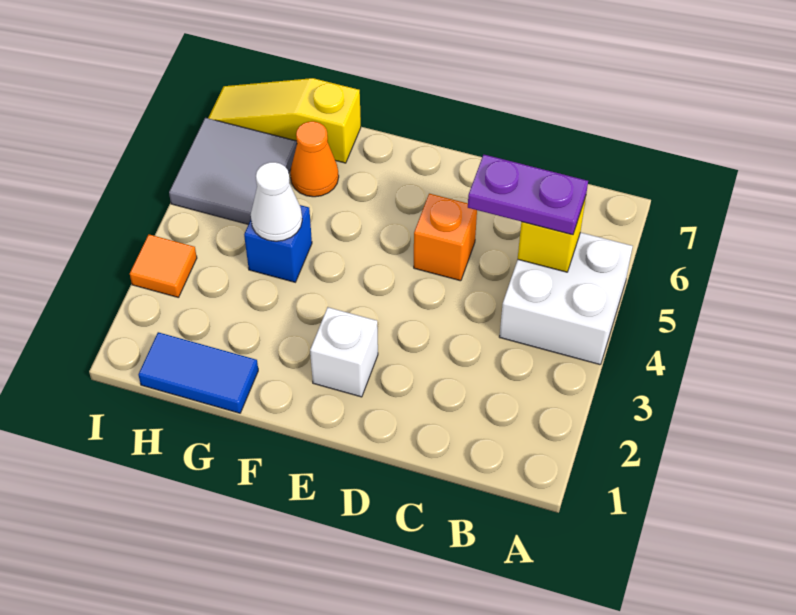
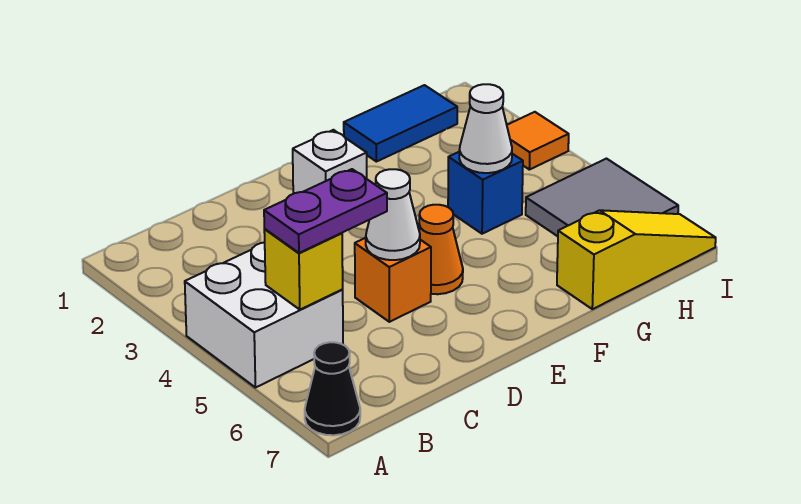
none -> black cone A7 level 1
none -> white cone D5 level 2
orange cone G6 level 1 -> orange cone E5 level 1

